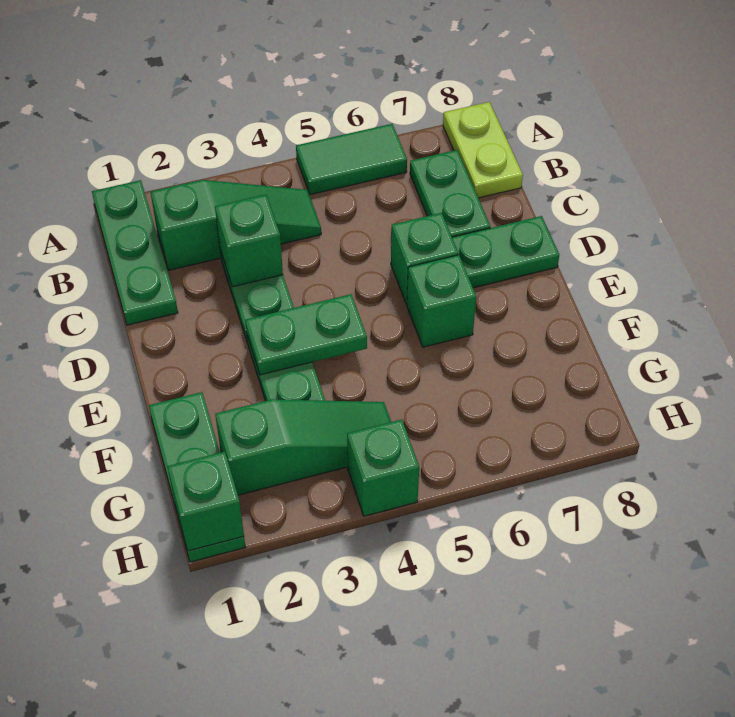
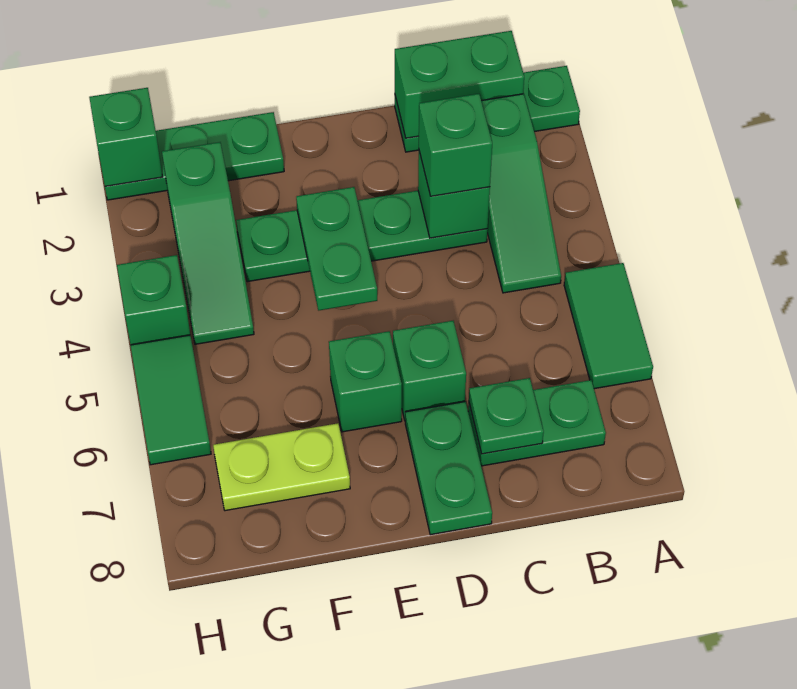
lime plate A8:B8 level 1 -> lime plate F7:G7 level 1
none -> green brick B1:C1 level 2
none -> green brick C3 level 3
none -> green plate C7 level 2
none -> green tile H5:H6 level 1

